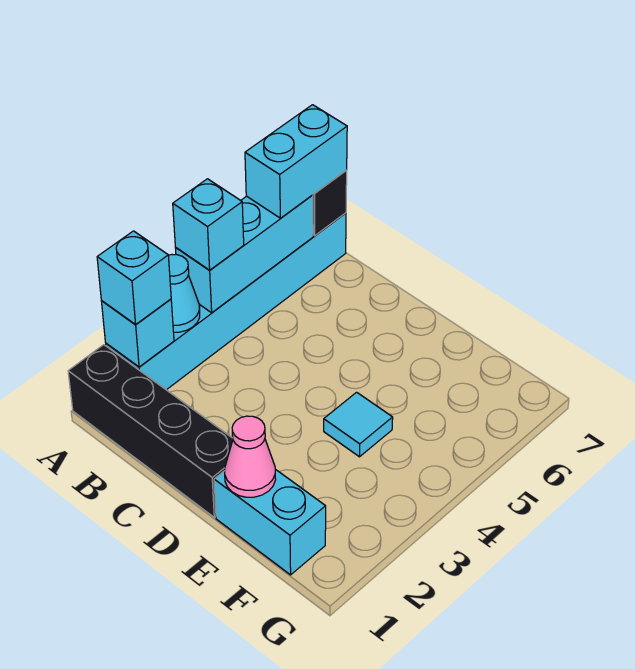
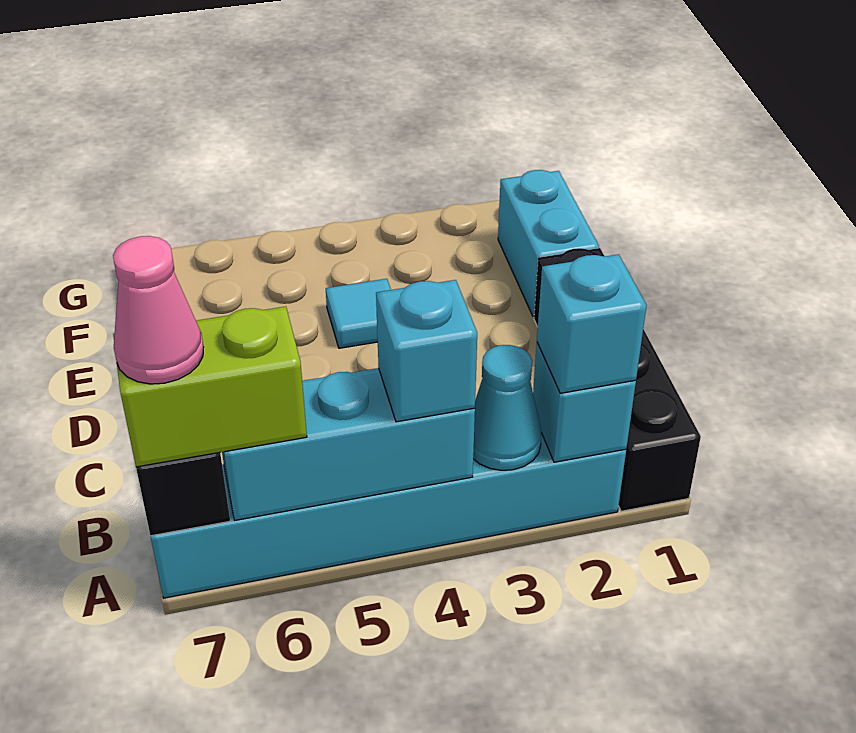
cyan brick A6:A7 level 3 -> lime brick A6:A7 level 3
pink cone E1 level 2 -> pink cone A7 level 4

